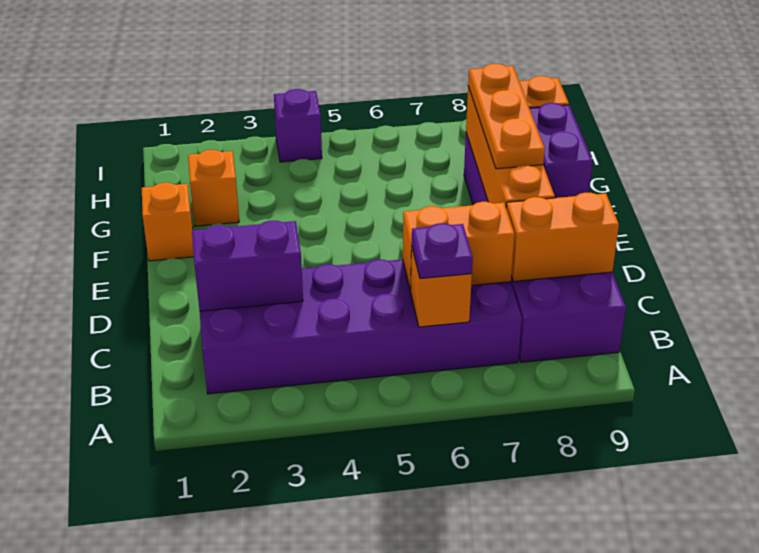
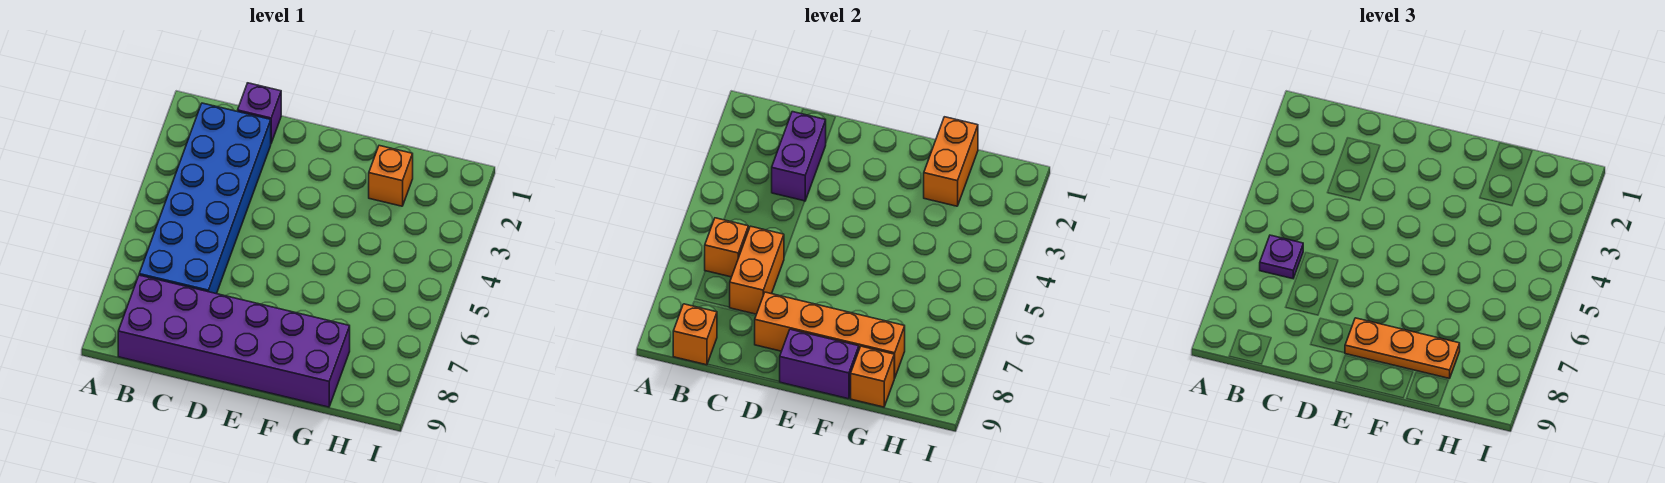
purple brick B2:C7 level 1 -> blue brick B2:C7 level 1
orange brick C8:C9 level 2 -> orange brick G1:G2 level 2
orange brick F1 level 1 -> orange brick B9 level 2
purple brick I4 level 1 -> purple brick C1 level 1

